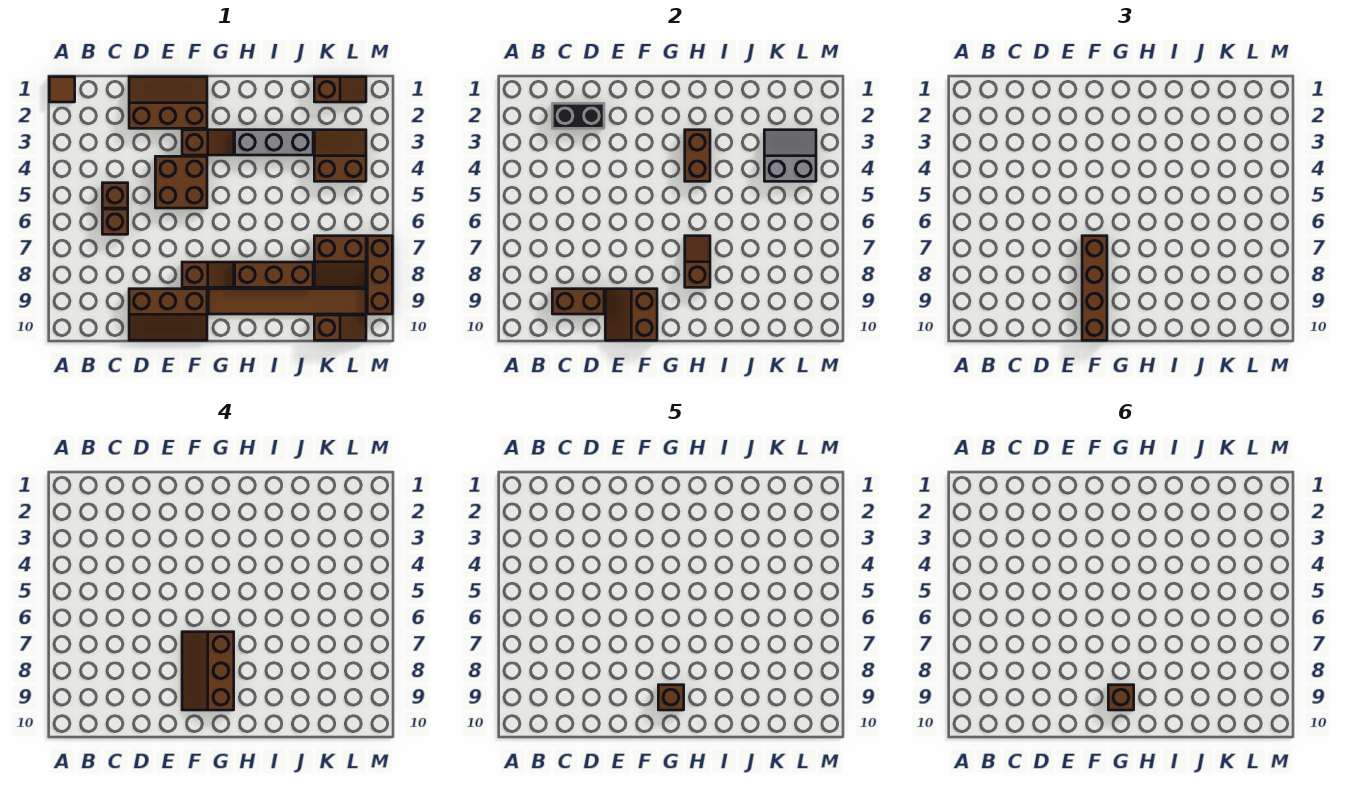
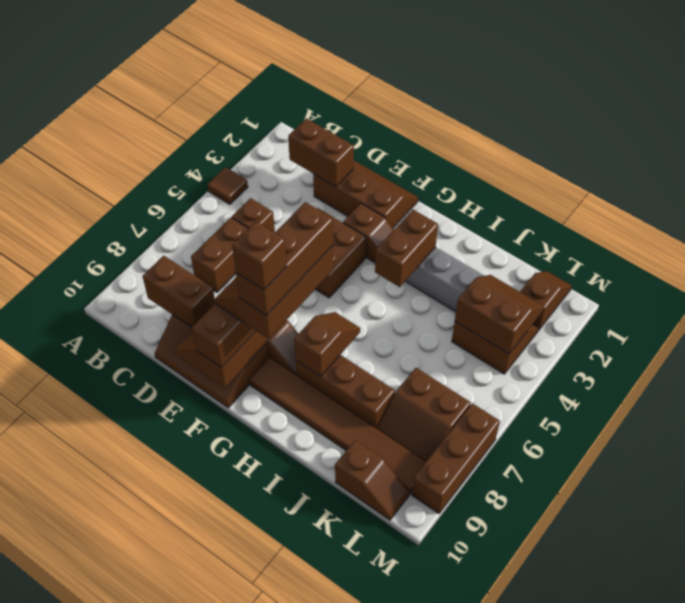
brown tile A1 level 1 -> brown tile A4 level 1
black brick C2:D2 level 2 -> brown brick C2:D2 level 2
brown brick C6 level 1 -> brown brick C6:C7 level 1
brown brick G9 level 5 -> brown brick G7:G9 level 5
brown slope K1:L1 level 1 top K -> brown slope L1:L2 level 1 top 2
grey slope K3:L4 level 2 top 4 -> brown slope K3:L4 level 2 top 4

